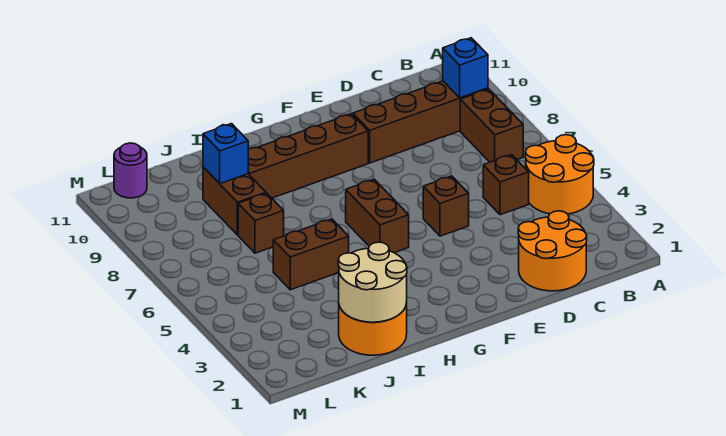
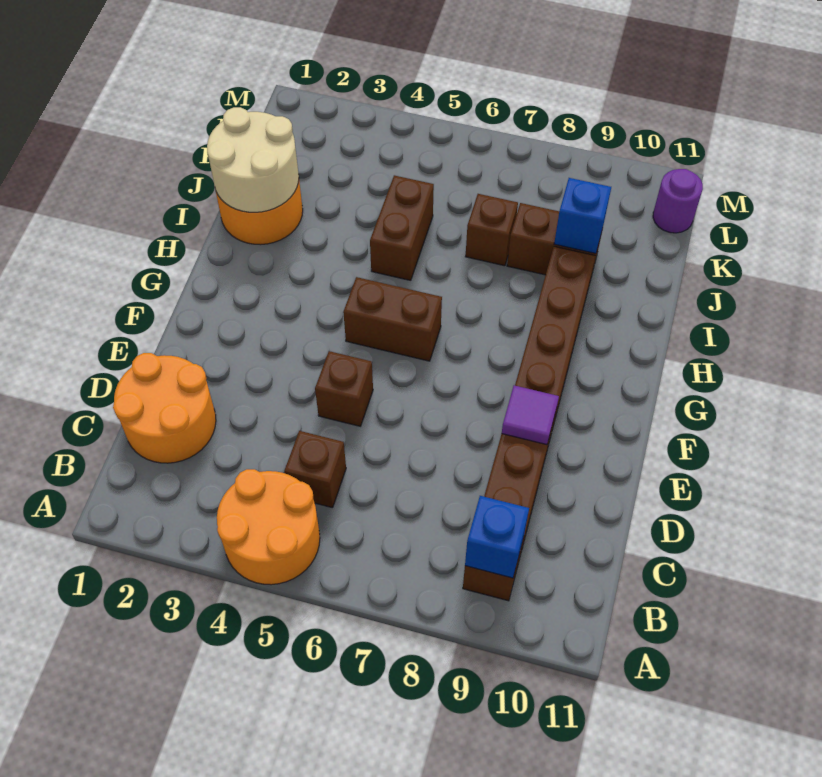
brown brick B7:B8 level 1 -> none
none -> purple tile E9 level 2

